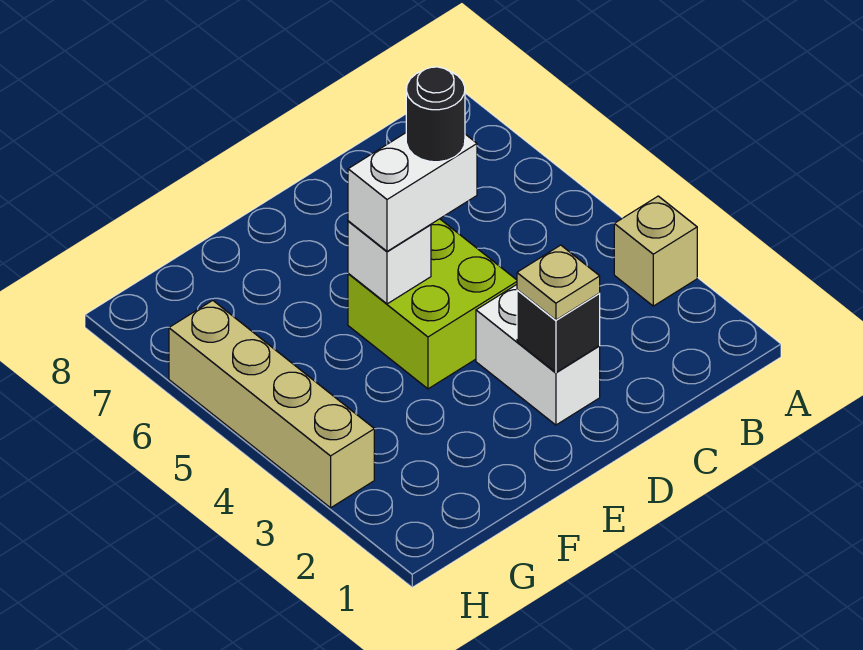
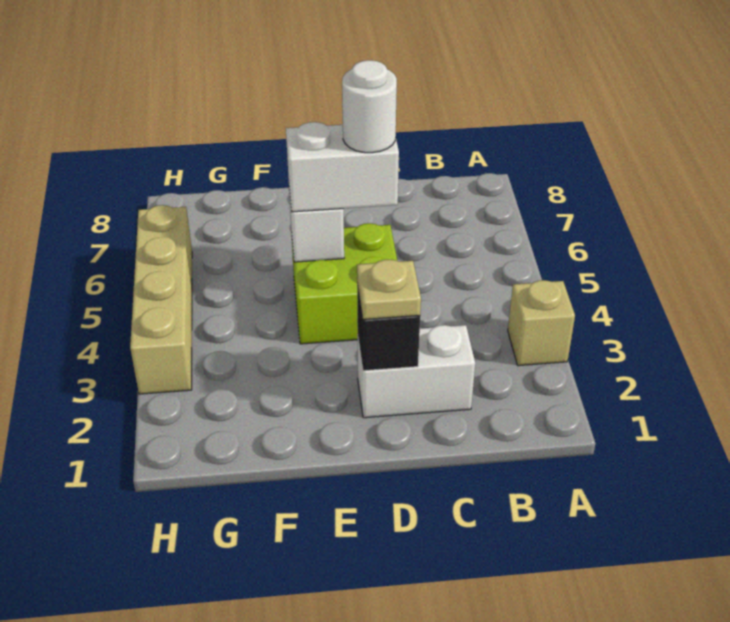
white brick D2:D3 level 1 -> white brick C2:D2 level 1
black round brick D5 level 4 -> white round brick D5 level 4

